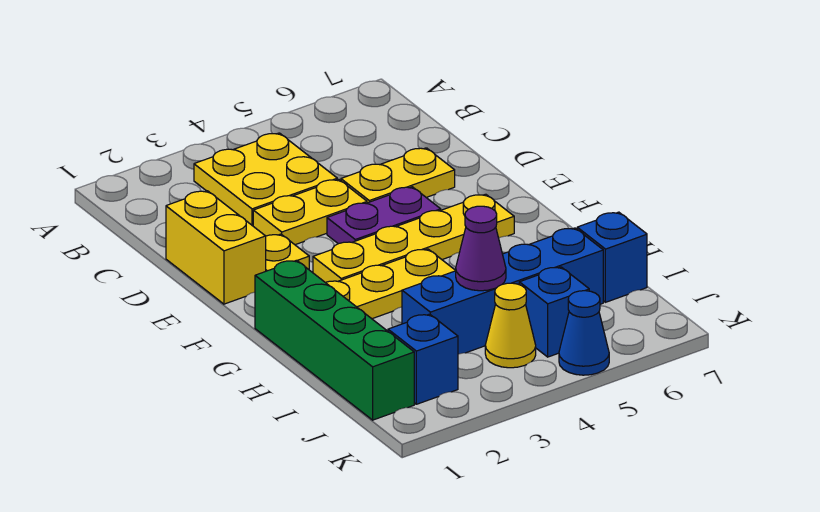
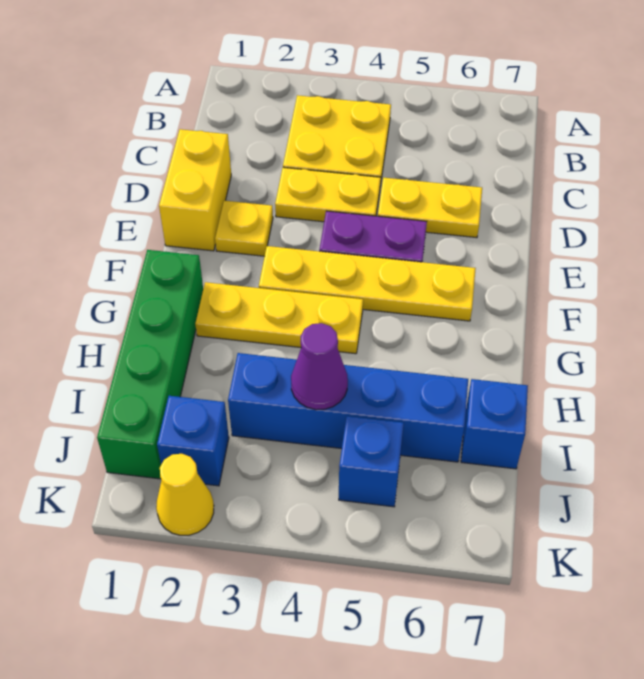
yellow cone J4 level 1 -> yellow cone K2 level 1
blue cone K5 level 1 -> none

